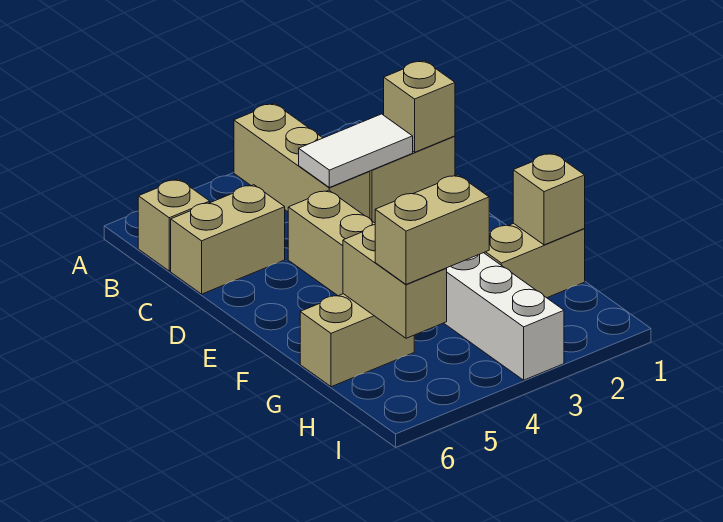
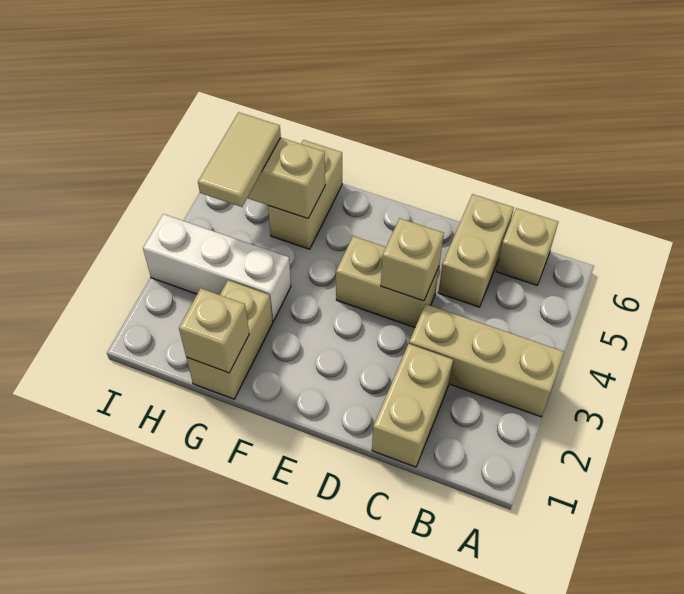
tan brick C1 level 2 -> tan brick D4 level 2
white tile C2:C3 level 2 -> none
tan brick H4:H5 level 3 -> tan tile H4:H5 level 3

